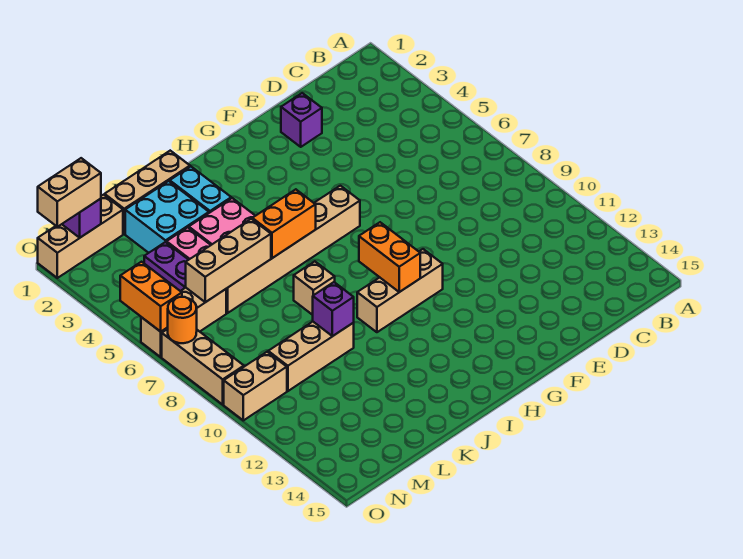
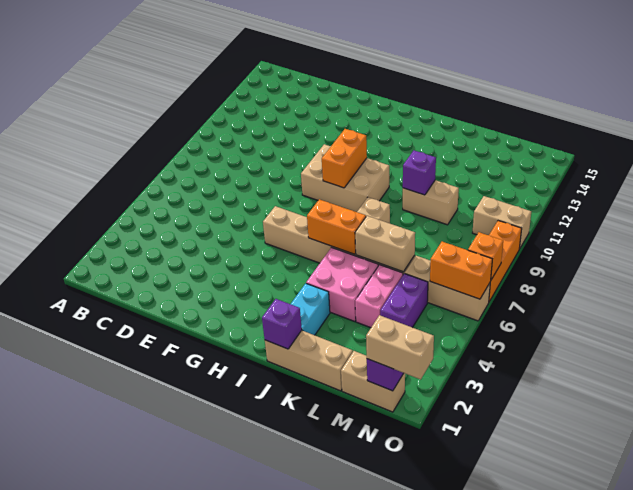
purple brick E2 level 1 -> purple brick J1 level 2
tan brick G10:I10 level 1 -> tan brick G9:I10 level 1
cyan brick K2:L3 level 1 -> none
tan brick K6:M6 level 2 -> tan brick K6:L6 level 2
tan brick K10:M10 level 1 -> tan brick K10:L10 level 1
tan brick M1:O1 level 1 -> tan brick M1:N1 level 1
orange brick O5:O6 level 2 -> orange brick N6:O6 level 2
tan brick O7:O9 level 1 -> orange brick O7:O9 level 1
orange round brick O7 level 2 -> orange brick O7 level 2

